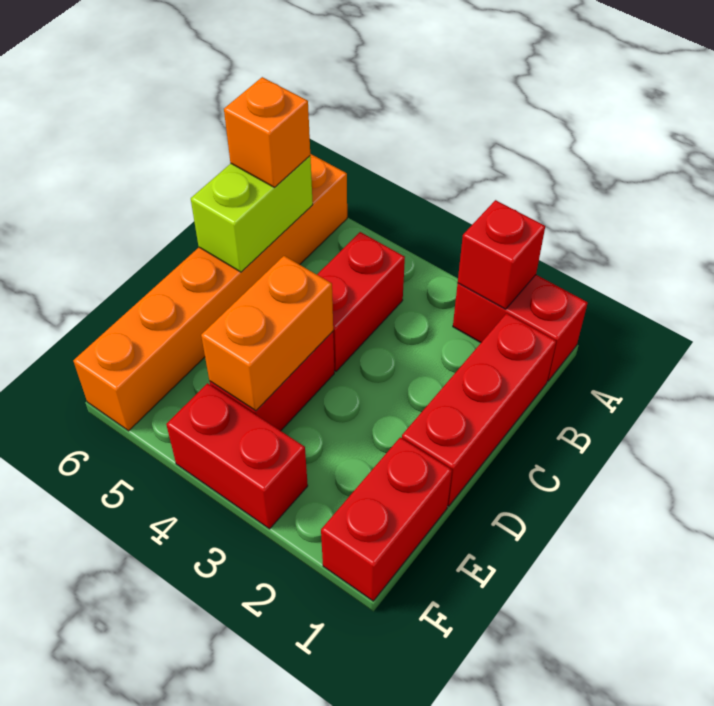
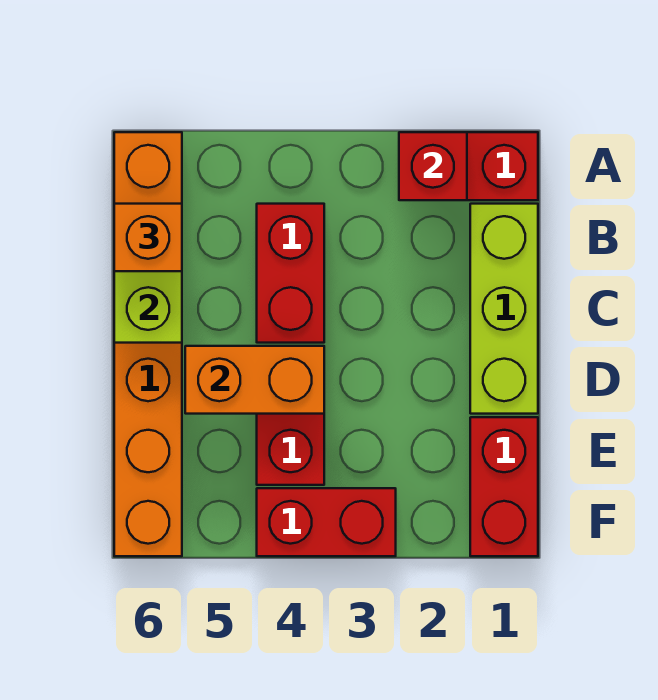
red brick B1:D1 level 1 -> lime brick B1:D1 level 1
orange brick D4:E4 level 2 -> orange brick D4:D5 level 2

